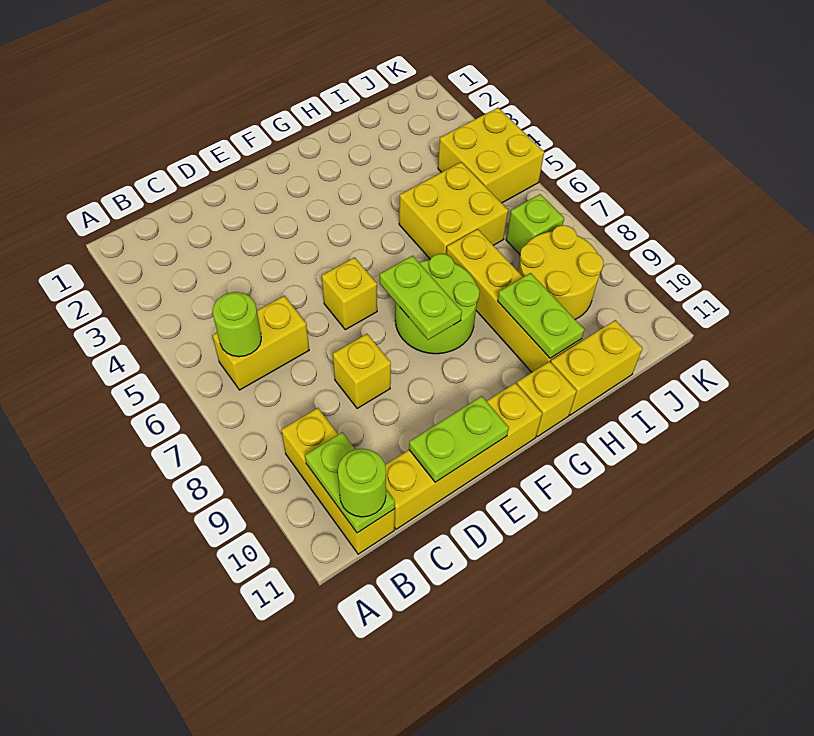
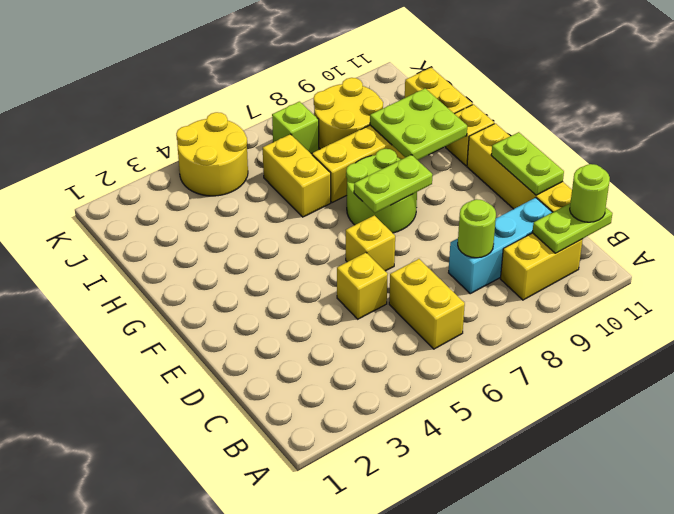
lime round brick B6 level 2 -> lime round brick C8 level 2
yellow brick B9:B11 level 1 -> yellow brick B9:B10 level 1
none -> cyan brick C8:C10 level 1
yellow brick D8 level 1 -> yellow brick D5 level 1
yellow brick H5:I6 level 1 -> yellow brick H6:I6 level 1
lime plate H9:H10 level 2 -> lime plate G9:H10 level 2
yellow brick J4:K5 level 1 -> yellow round brick J4:K5 level 1

